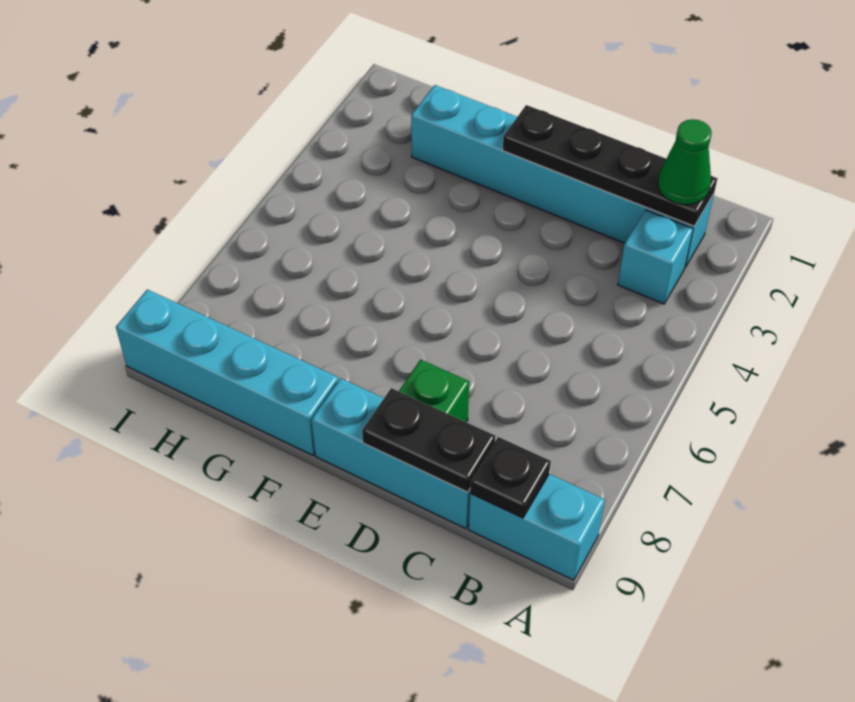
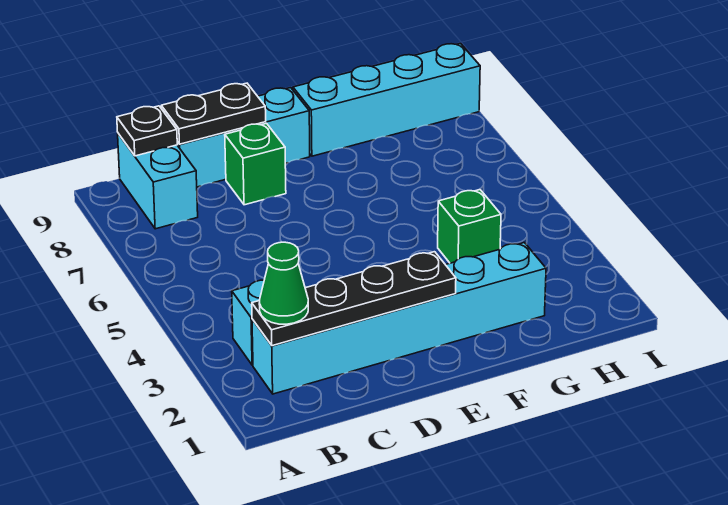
cyan brick A9:B9 level 1 -> cyan brick B8:B9 level 1
none -> green brick G4 level 1

